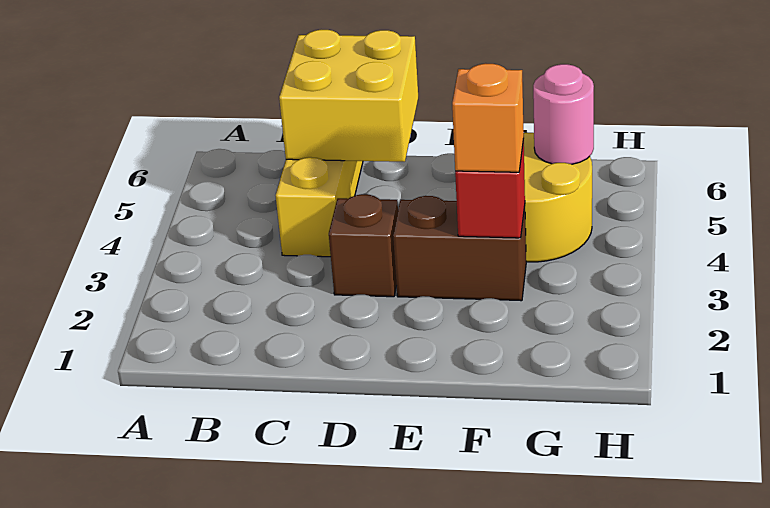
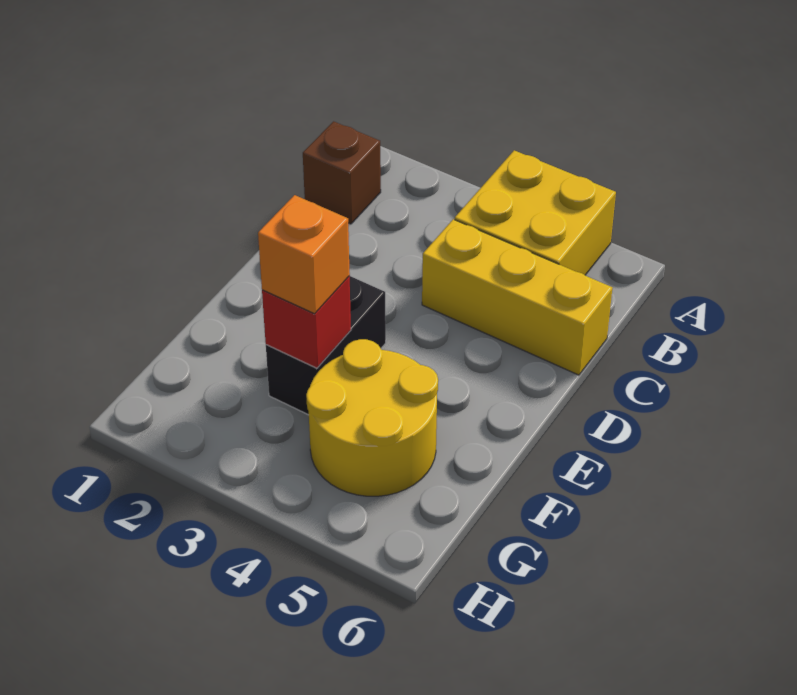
yellow brick C5:D6 level 2 -> yellow brick A4:B5 level 1
brown brick D3 level 1 -> brown brick B1 level 1
brown brick E3:F3 level 1 -> black brick E3:F3 level 1
pink round brick G5 level 2 -> none

